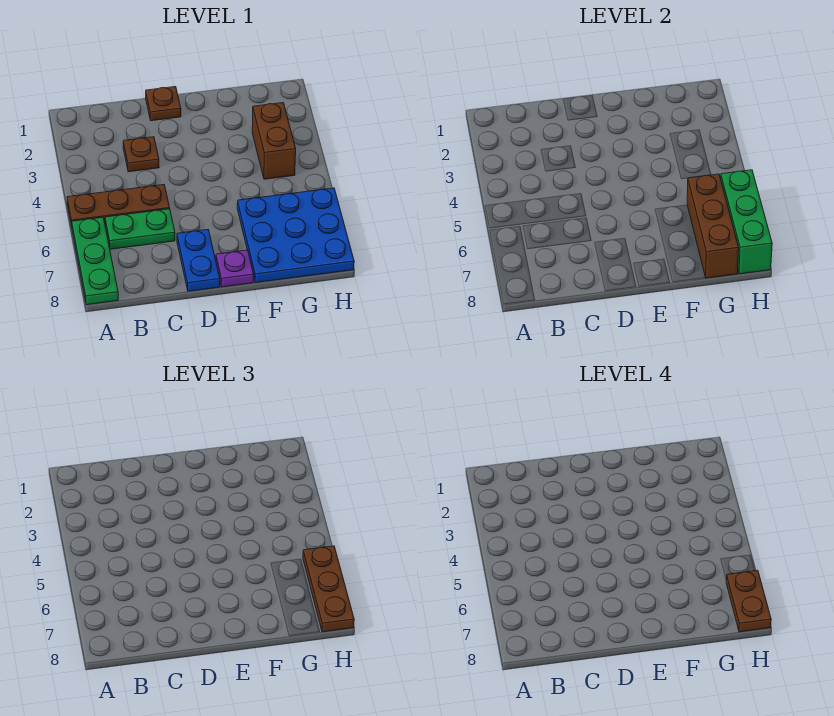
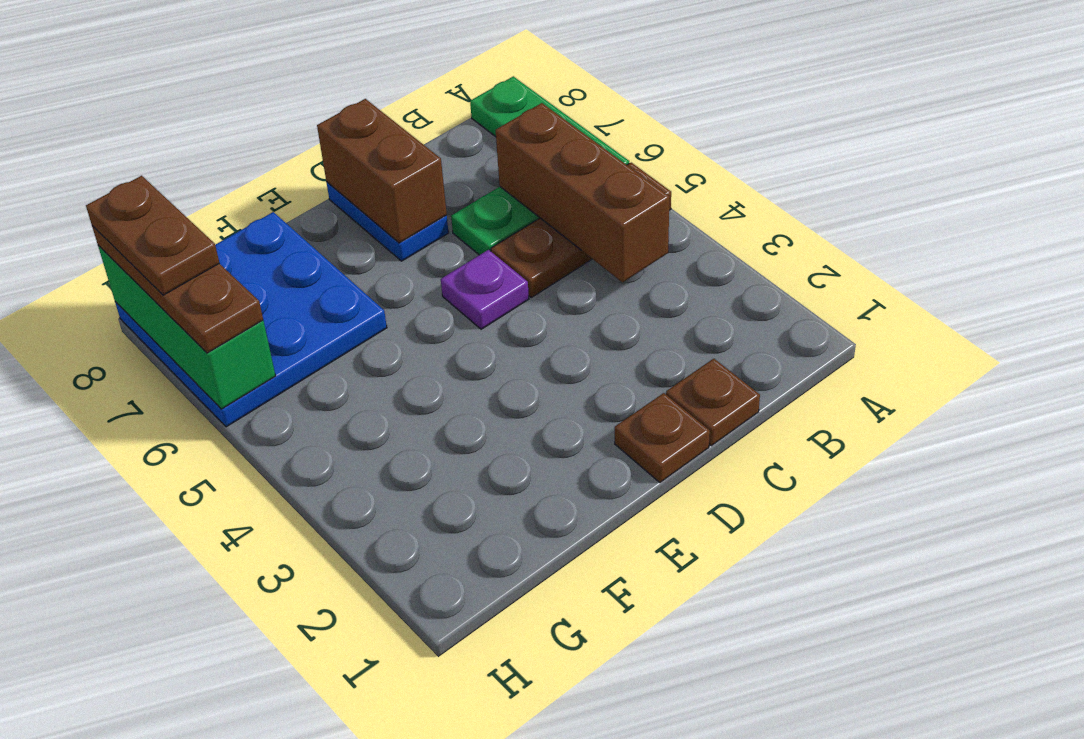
brown plate C3 level 1 -> brown plate C1 level 1
purple plate E8 level 1 -> purple plate D5 level 1
brown brick G3:G4 level 1 -> brown brick D7:D8 level 2
brown brick G6:G8 level 2 -> brown brick B4:B6 level 2

